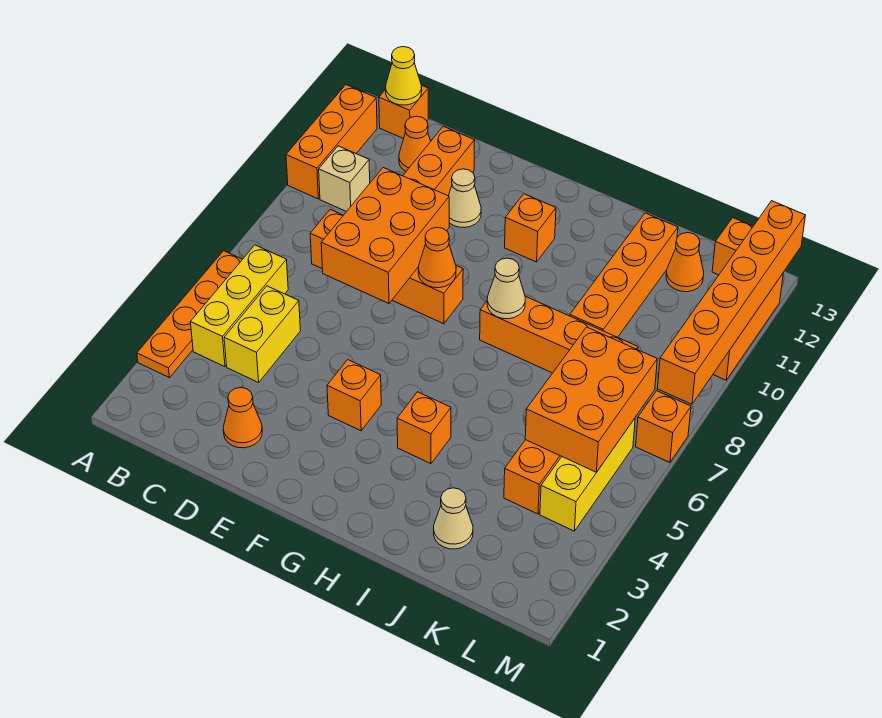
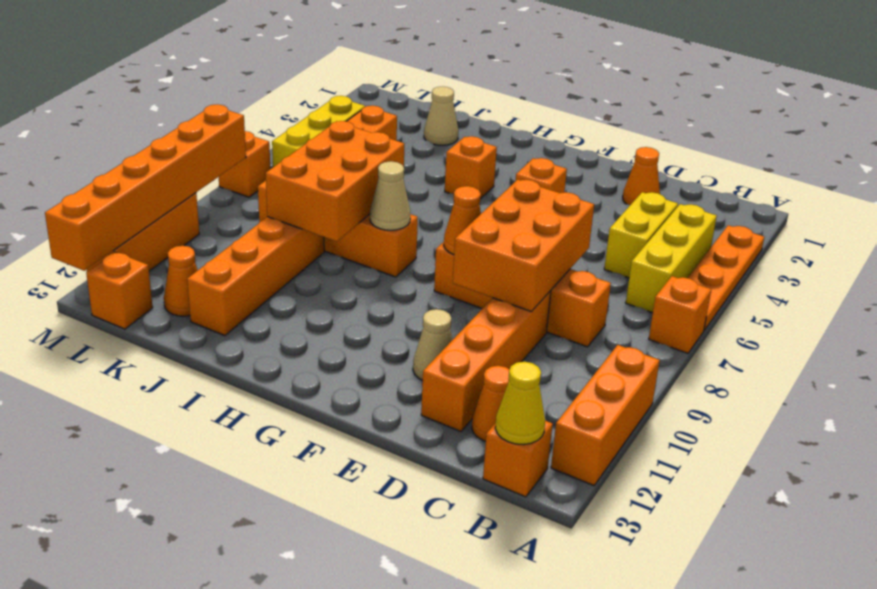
tan brick B10 level 1 -> none
orange brick G11 level 1 -> orange brick A7 level 1
orange brick K5:L7 level 2 -> orange brick I7:J9 level 2

